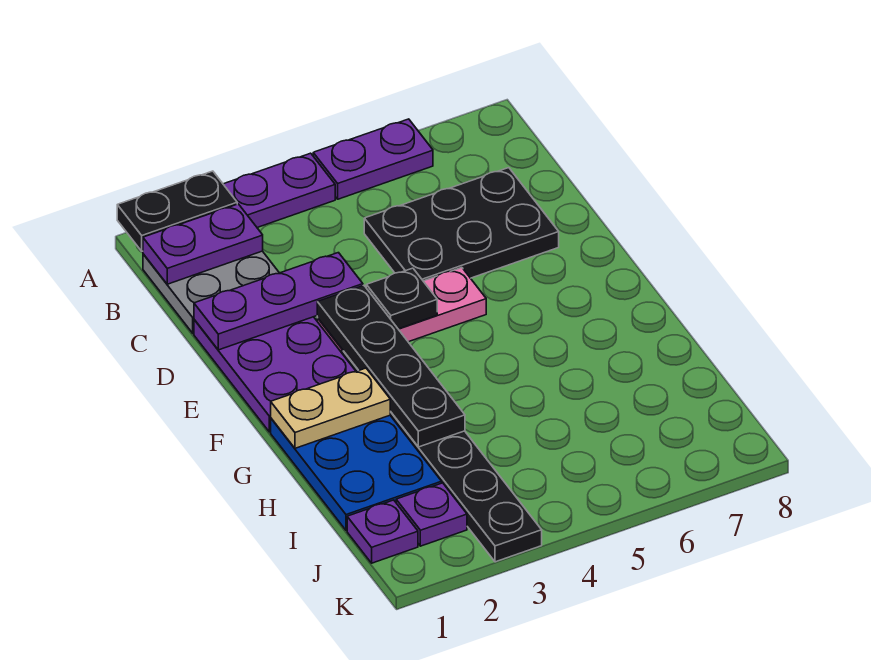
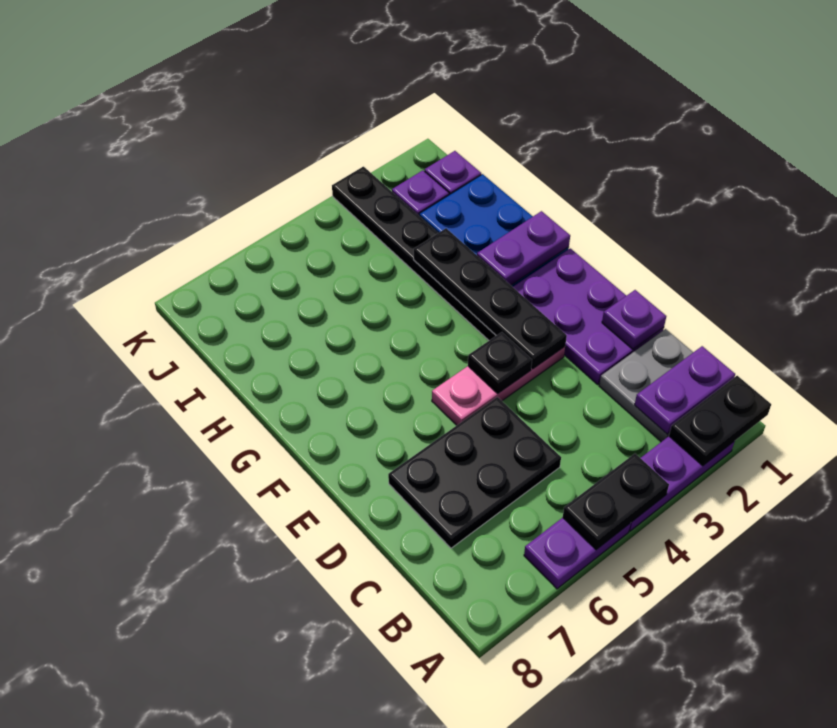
none -> black plate A4:A5 level 2
purple plate D1:D3 level 2 -> purple plate D1 level 2
tan plate G1:G2 level 2 -> purple plate G1:G2 level 2

